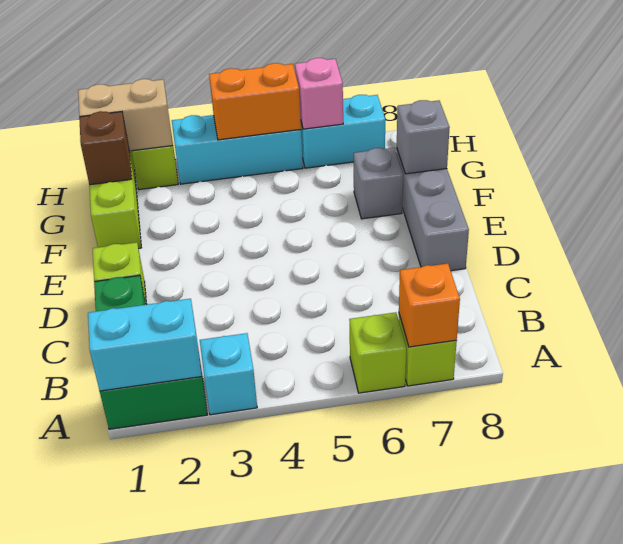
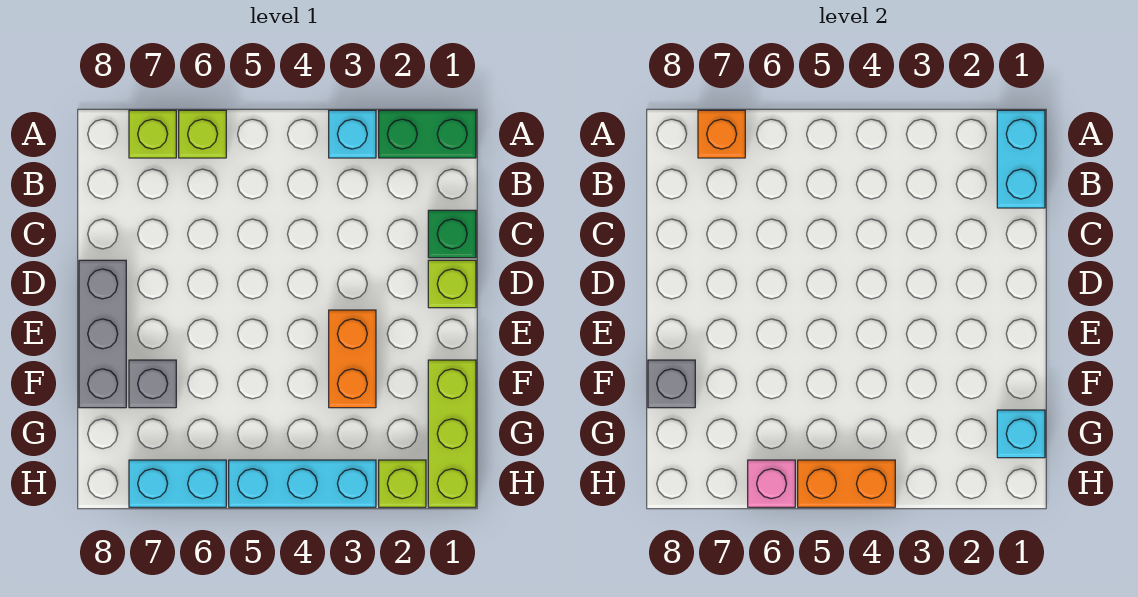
cyan brick A1:A2 level 2 -> cyan brick A1:B1 level 2
none -> orange brick E3:F3 level 1
brown brick G1 level 2 -> cyan brick G1 level 2
tan brick H1:H2 level 2 -> none

